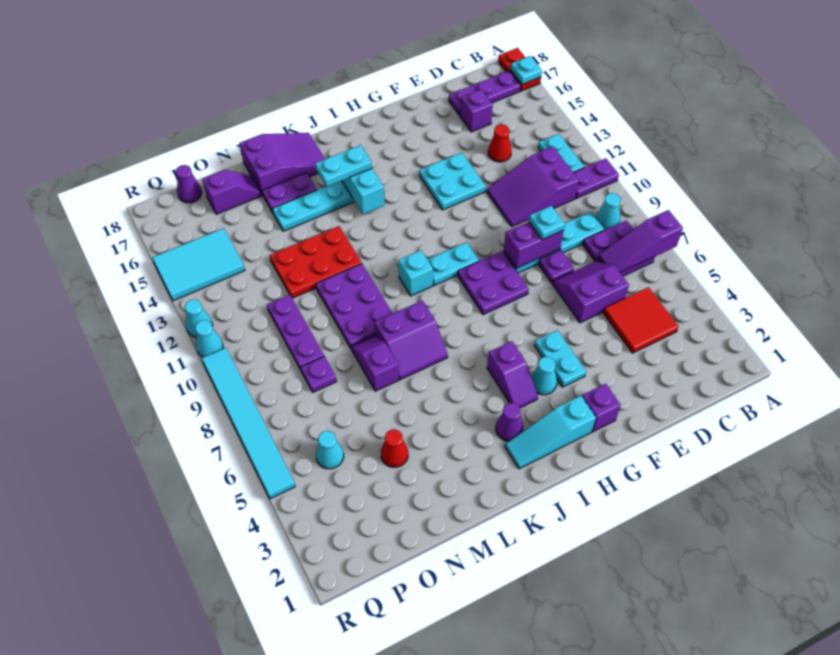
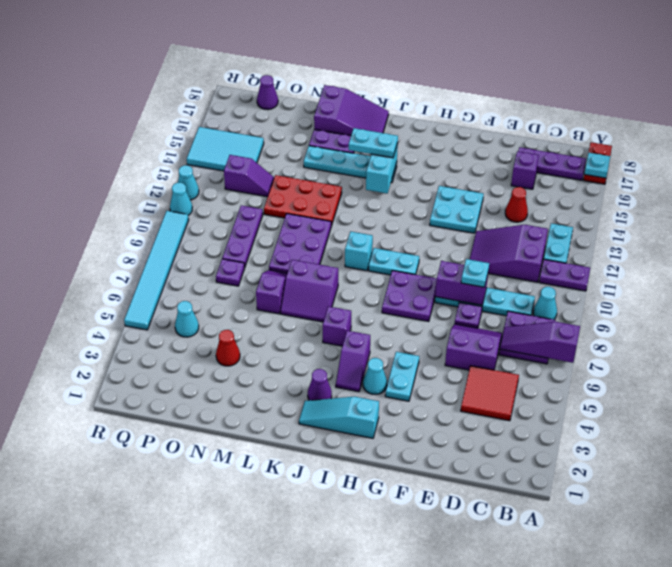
purple brick G2 level 1 -> purple brick J6 level 1
purple slope N17:O17 level 1 top O -> purple slope O13:P13 level 1 top P

